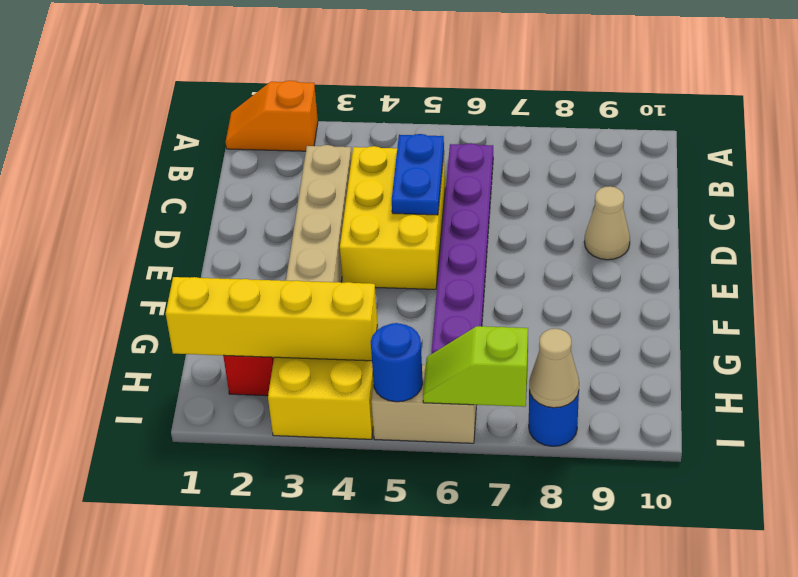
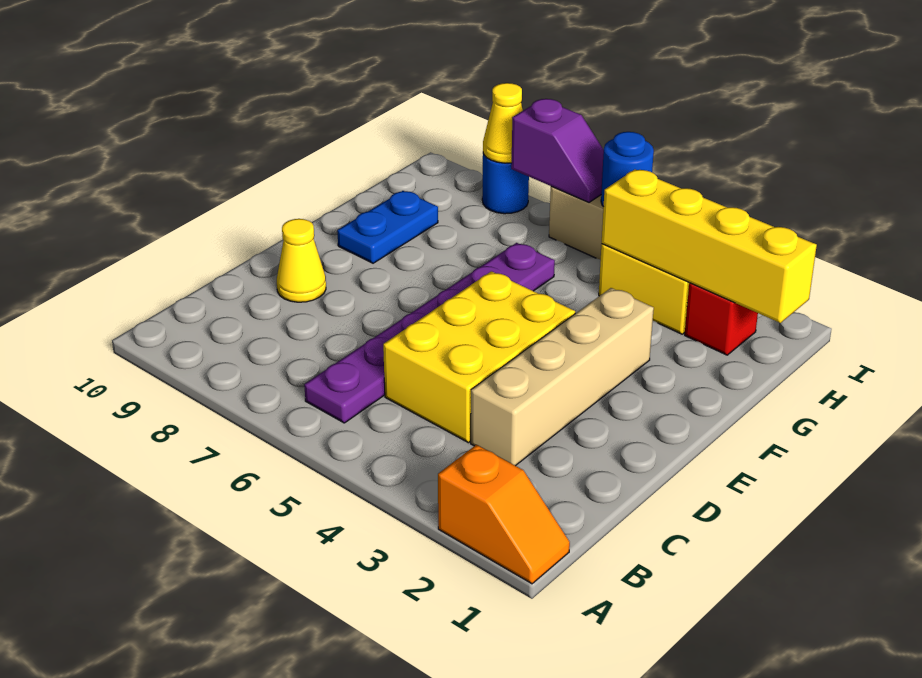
blue plate C5:D5 level 2 -> blue plate F9:G9 level 1
tan cone D9 level 1 -> yellow cone D9 level 1
lime slope I6:I7 level 2 top 7 -> purple slope I6:I7 level 2 top 7
tan cone I8 level 2 -> yellow cone I8 level 2

